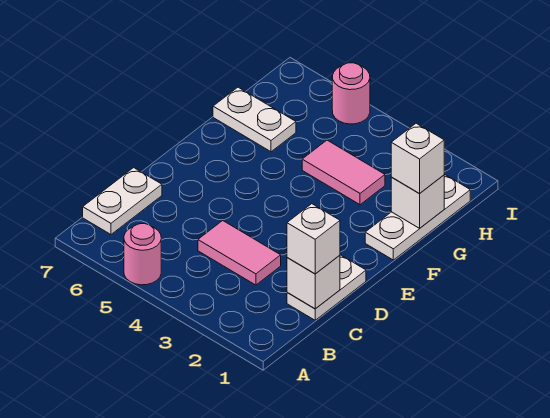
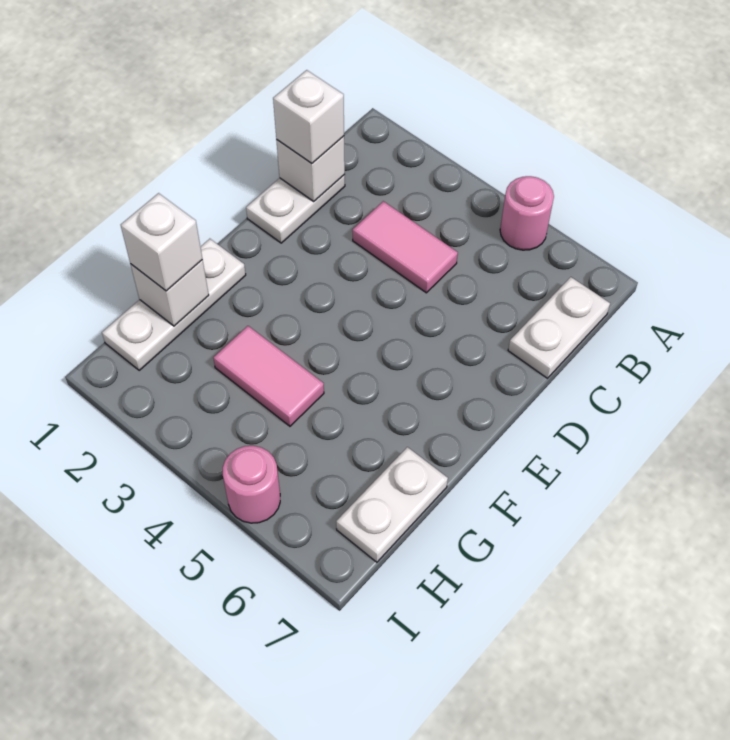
white plate G6:G7 level 1 -> white plate G7:H7 level 1

